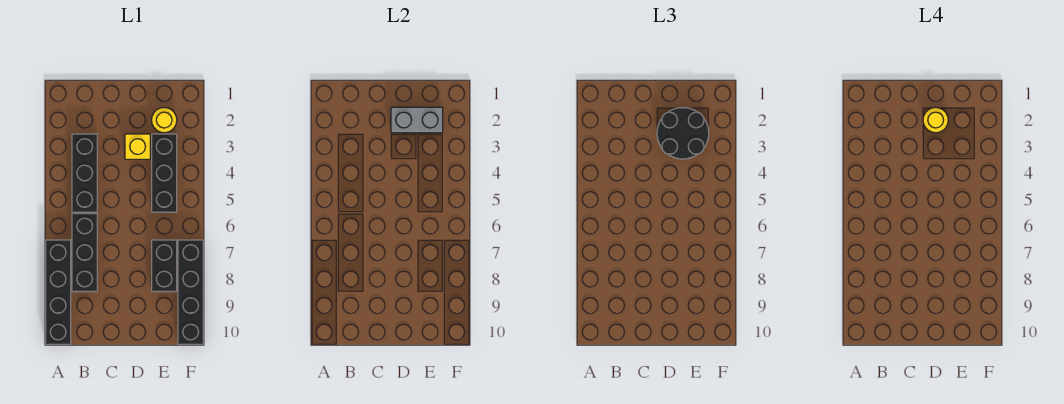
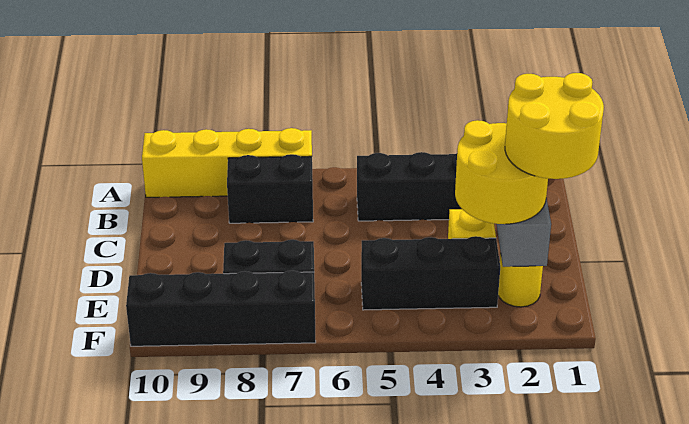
black brick A7:A10 level 1 -> yellow brick A7:A10 level 1
black brick B6:B8 level 1 -> black brick B7:B8 level 1
black round brick D2:E3 level 3 -> yellow round brick D2:E3 level 3
yellow round brick D2 level 4 -> yellow round brick D1:E2 level 4

